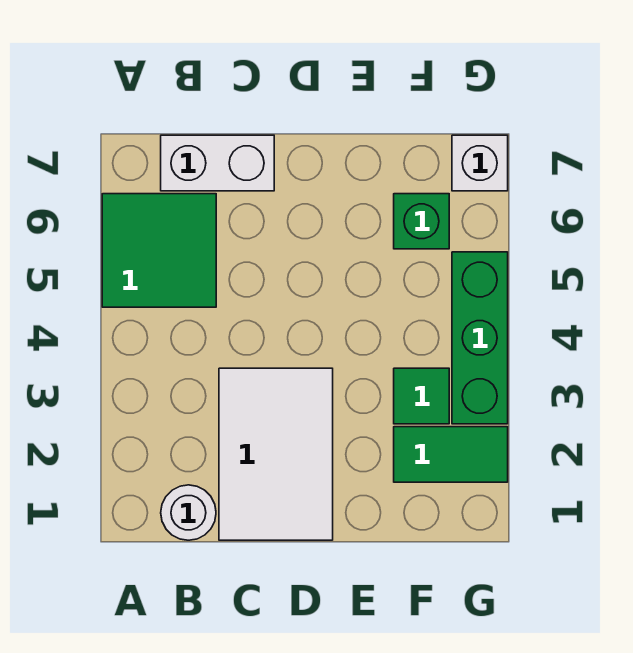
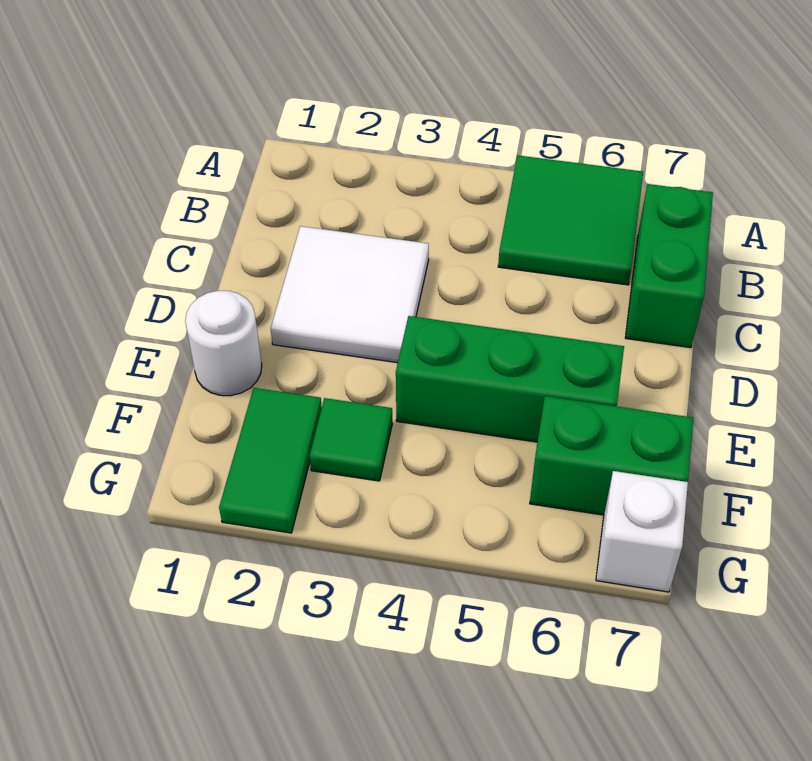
white round brick B1 level 1 -> white round brick E1 level 1
white brick B7:C7 level 1 -> green brick B7:C7 level 1
white tile C1:D3 level 1 -> white tile C2:D3 level 1
green brick F6 level 1 -> green brick F6:F7 level 1
green brick G3:G5 level 1 -> green brick E4:E6 level 1

